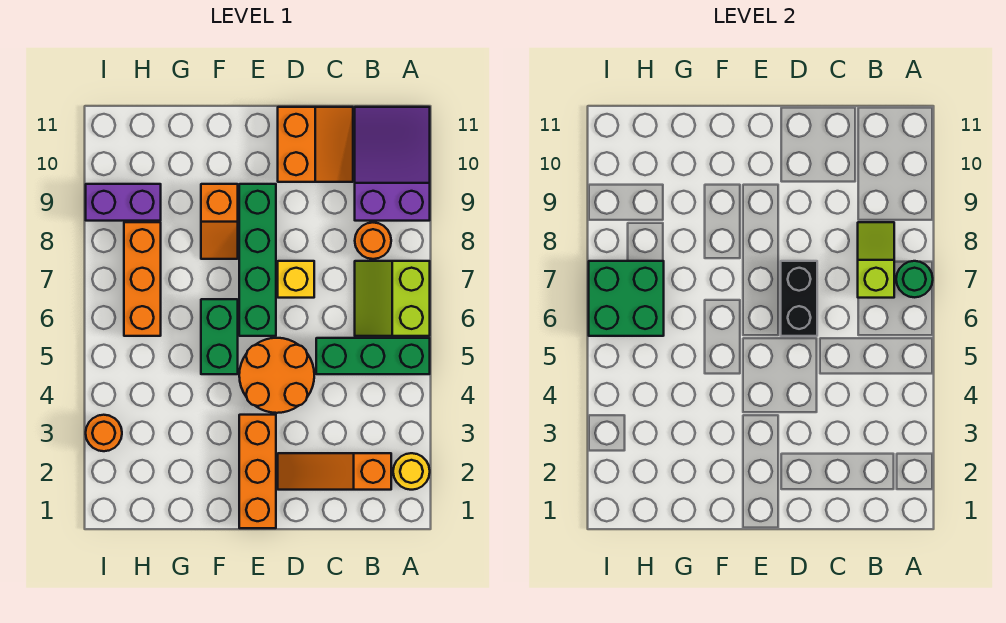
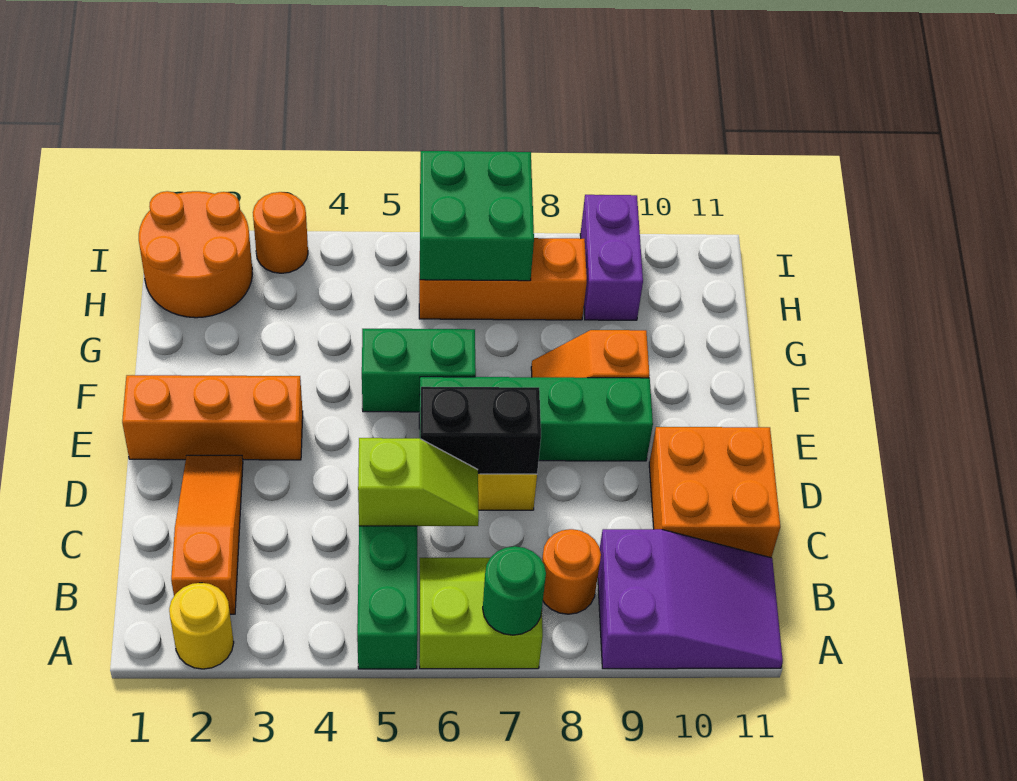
lime slope B7:B8 level 2 top 7 -> lime slope C5:C6 level 2 top 5
orange slope C10:D11 level 1 top D -> orange brick C10:D11 level 1
orange round brick D4:E5 level 1 -> orange round brick H1:I2 level 1

